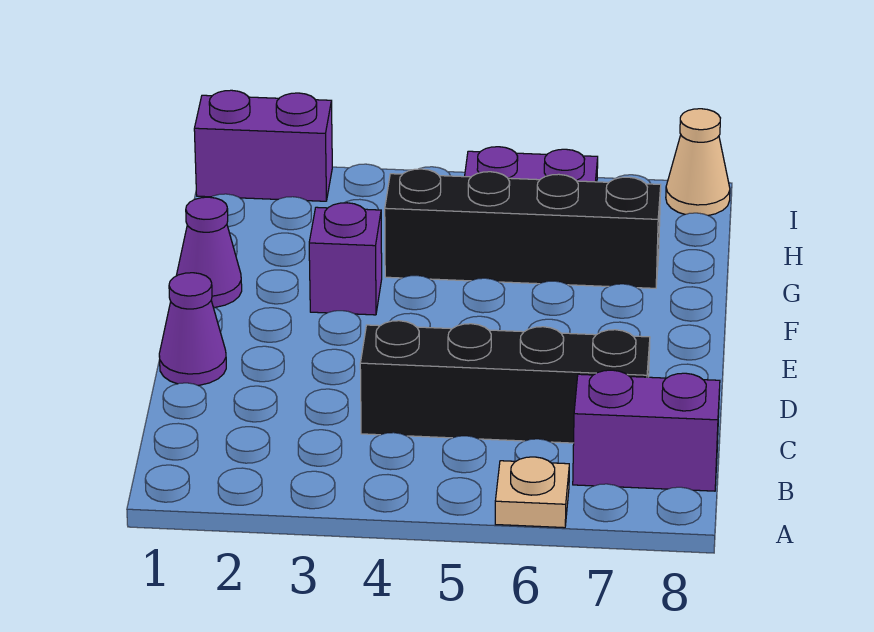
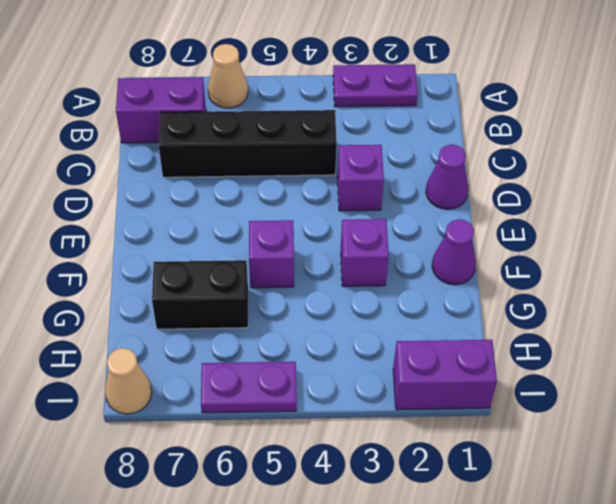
none -> purple plate A2:A3 level 1
tan plate A6 level 1 -> tan cone A6 level 1
none -> purple brick D3 level 1
none -> purple brick F5 level 1
black brick G4:G7 level 1 -> black brick G6:G7 level 1

